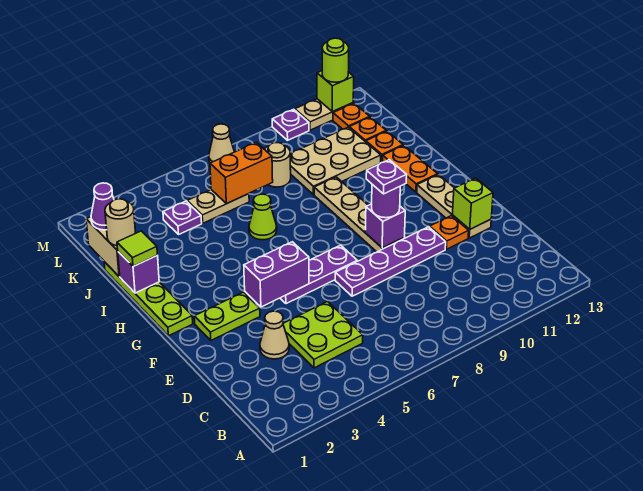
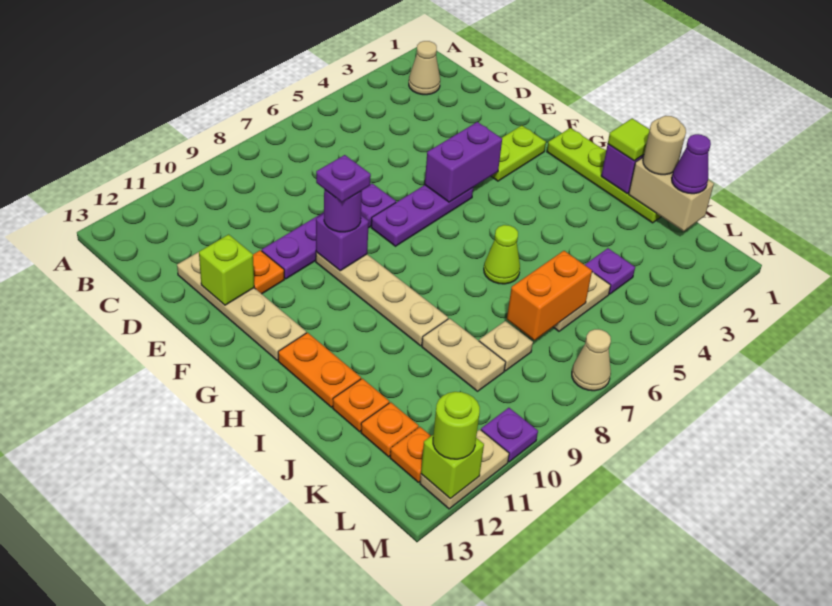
lime plate C4:D5 level 1 -> none
tan cone D3 level 1 -> tan cone B2 level 1
tan plate E12:G12 level 1 -> tan plate D12:G12 level 1
tan plate J9:K11 level 1 -> tan plate J9:K9 level 1
tan round brick K8 level 1 -> tan plate K8 level 1

